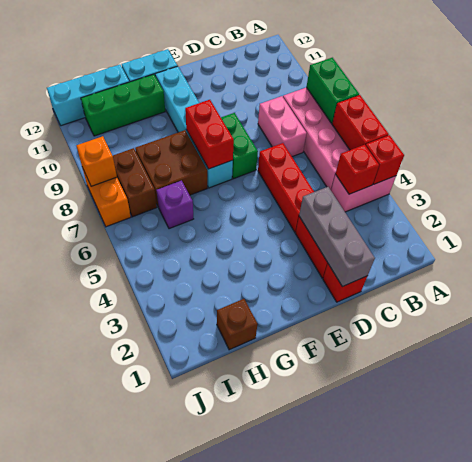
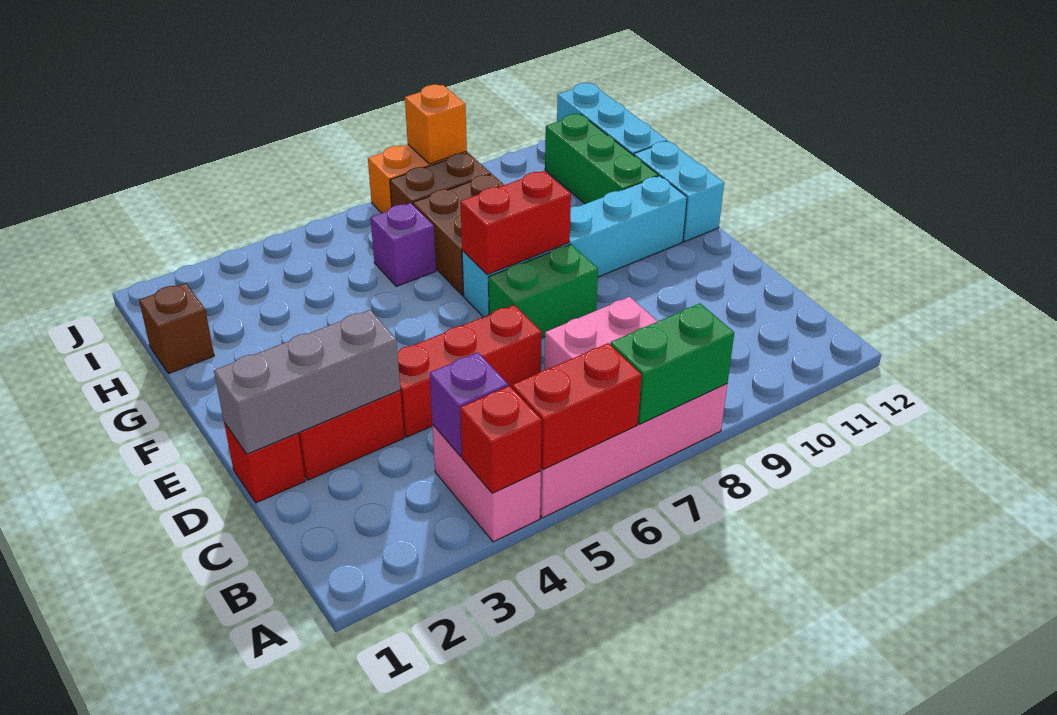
red brick B4 level 2 -> purple brick B4 level 2

